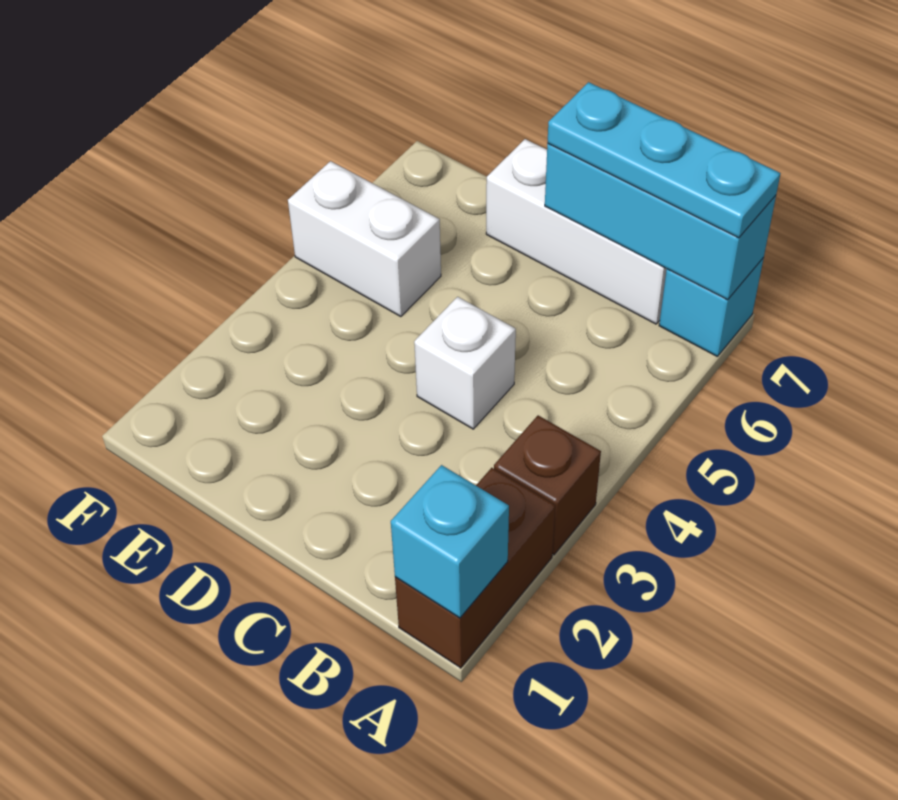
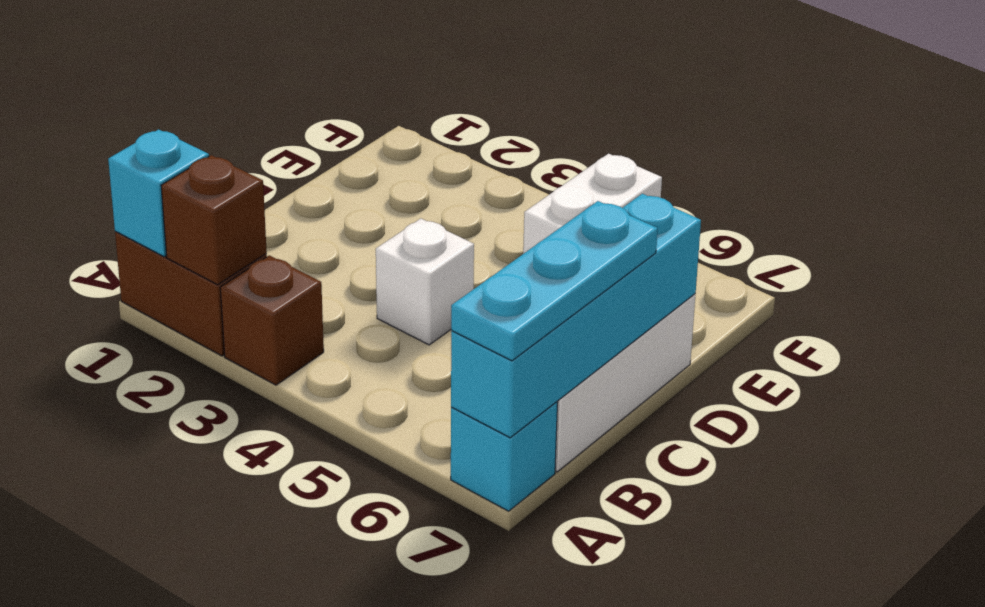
none -> brown brick A2 level 2
cyan brick A7:C7 level 2 -> cyan brick A7:D7 level 2

